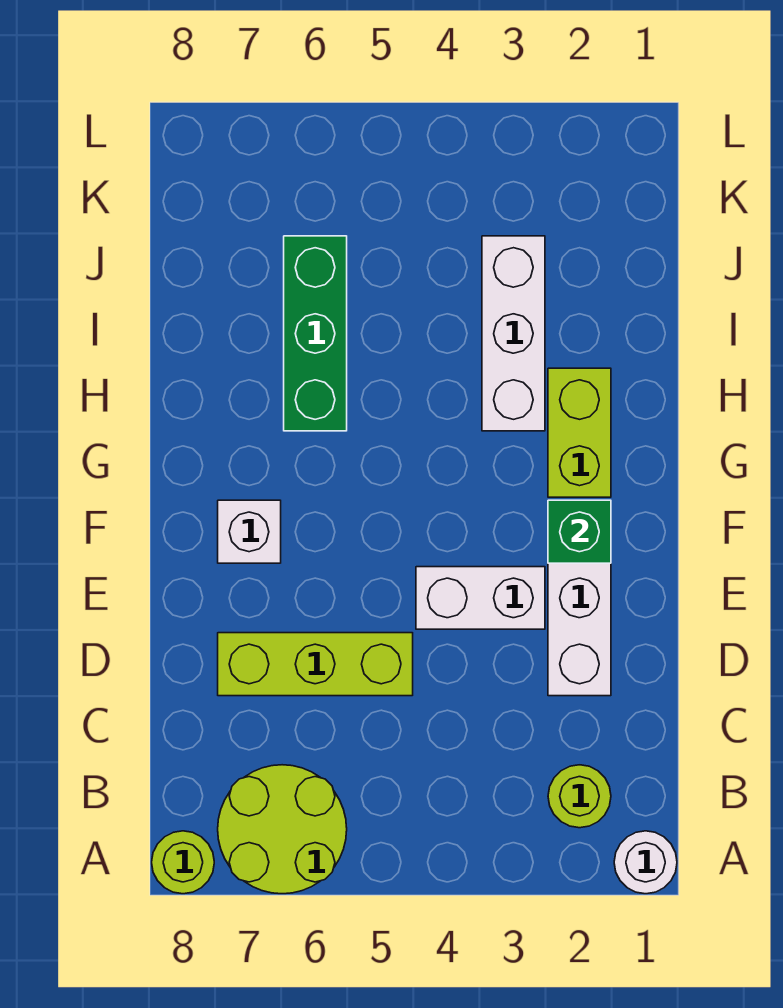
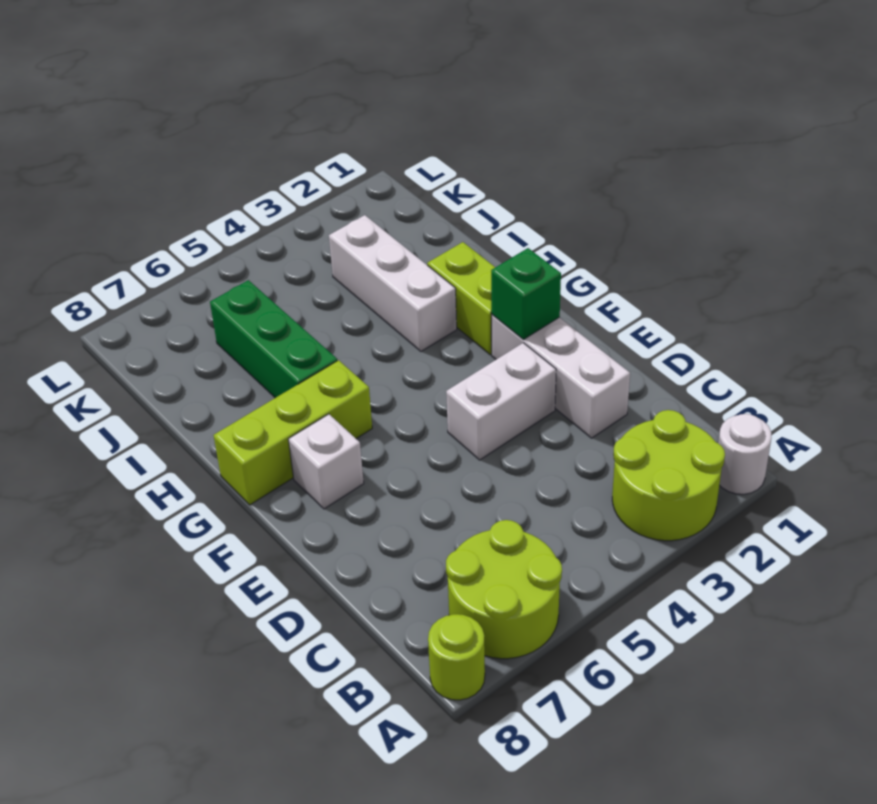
lime round brick B2 level 1 -> lime round brick A2:B3 level 1
lime brick D5:D7 level 1 -> lime brick G6:G8 level 1

